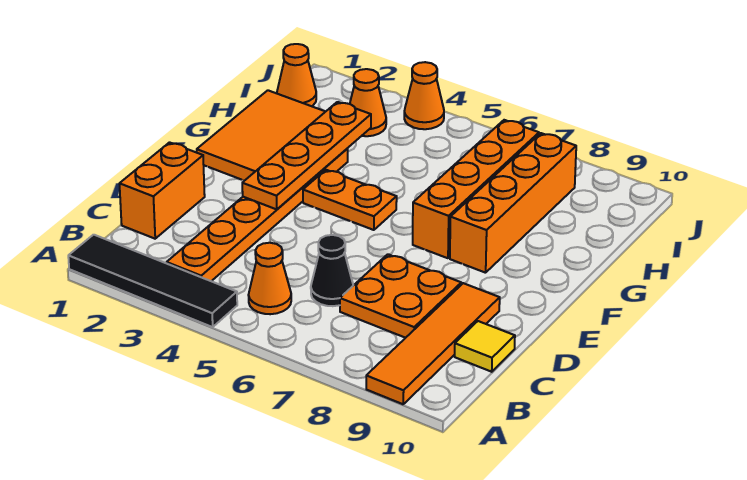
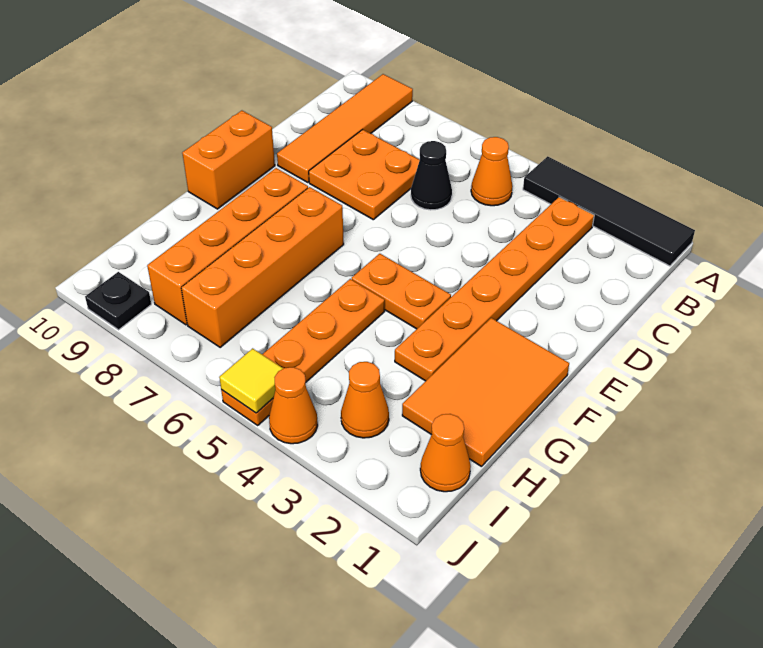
orange brick C1:D1 level 1 -> orange brick E10:F10 level 1
yellow tile C10 level 1 -> yellow tile J5 level 2
orange plate E3:H3 level 2 -> orange plate G5:J5 level 1
none -> black plate J9 level 1

